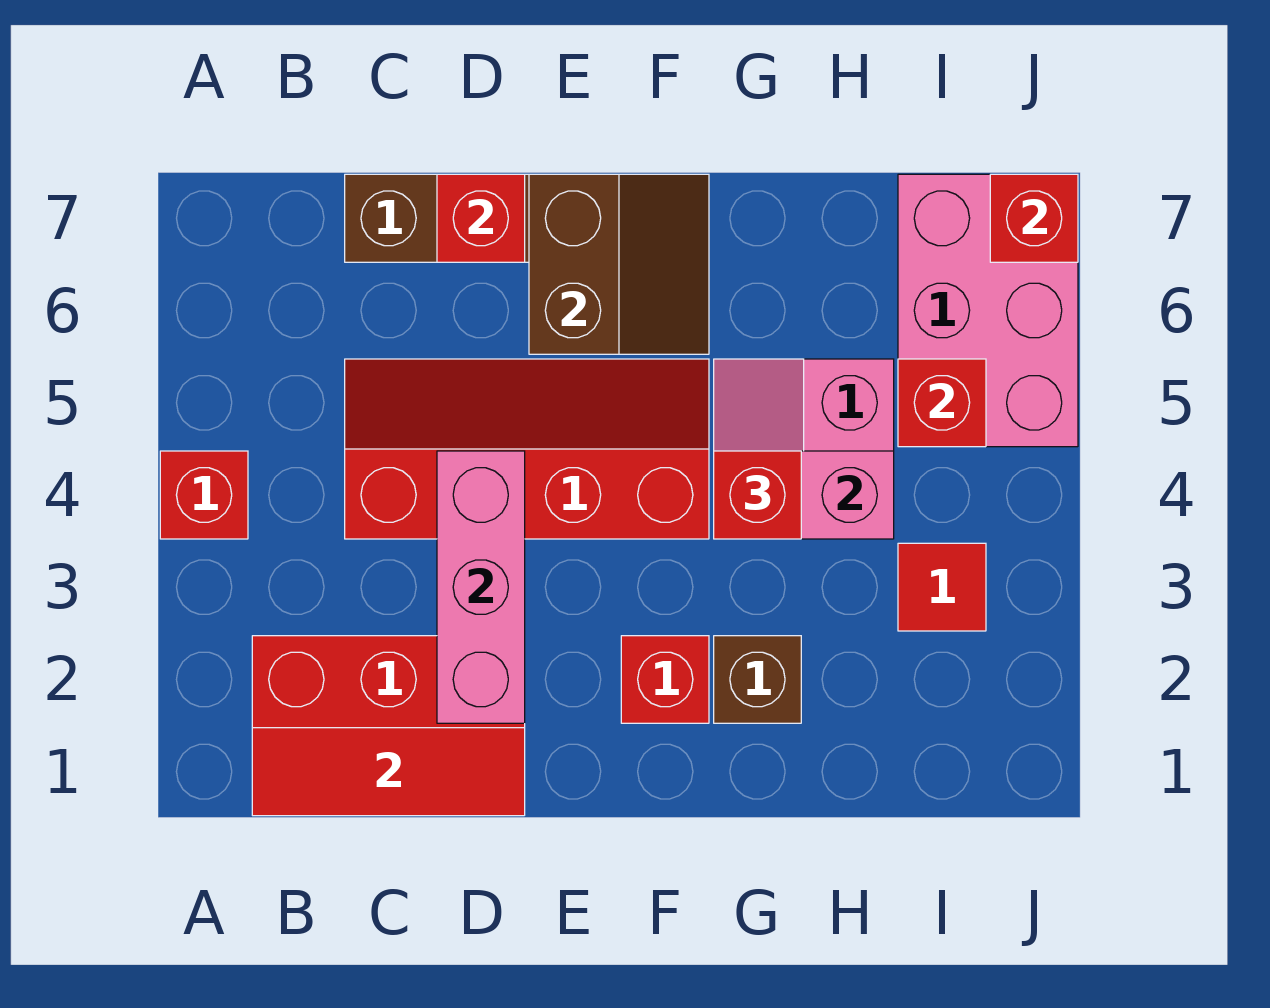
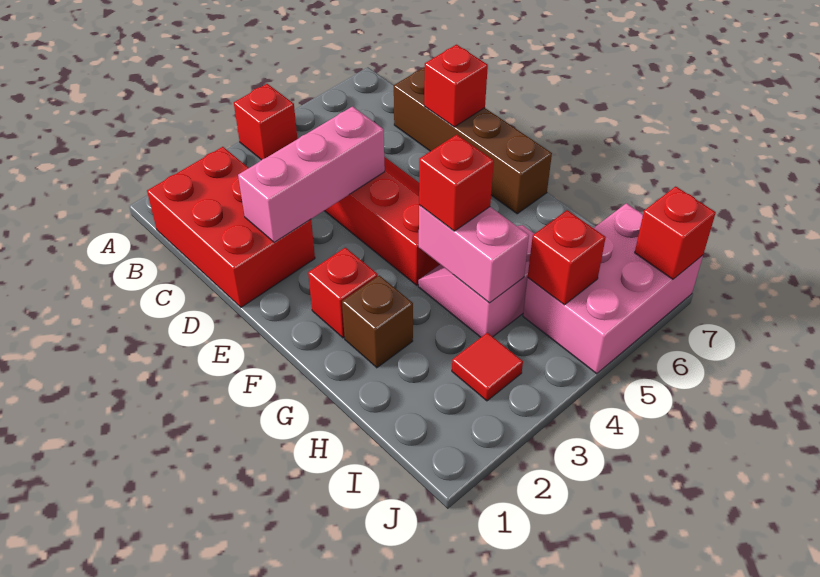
red tile B1:D1 level 2 -> none
brown slope E6:F7 level 2 top E -> none

